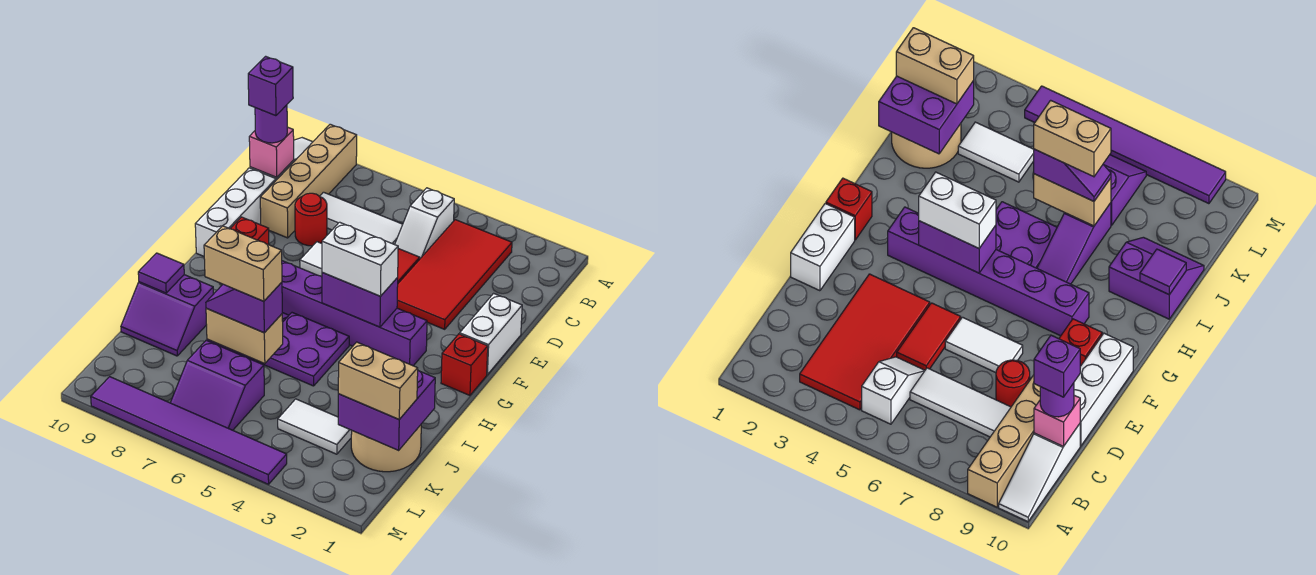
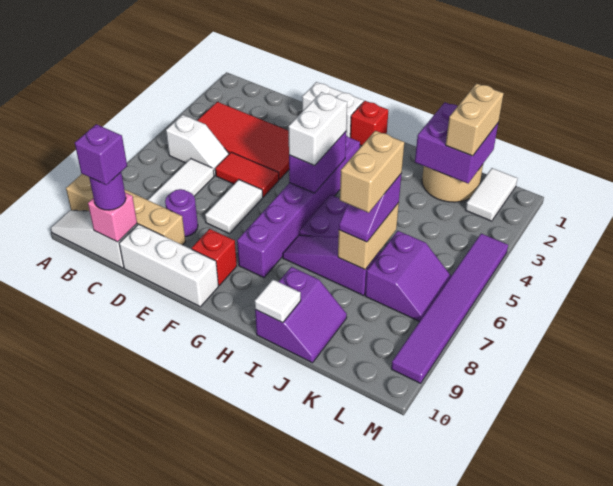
red round brick D8 level 1 -> purple round brick D8 level 1
purple tile I10 level 2 -> white tile I10 level 2
white tile K3:K4 level 1 -> white tile L1:L2 level 1

